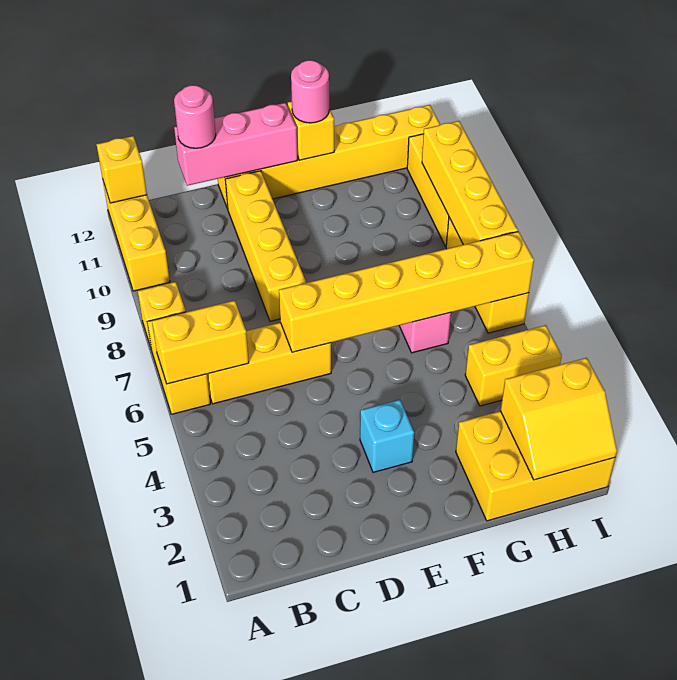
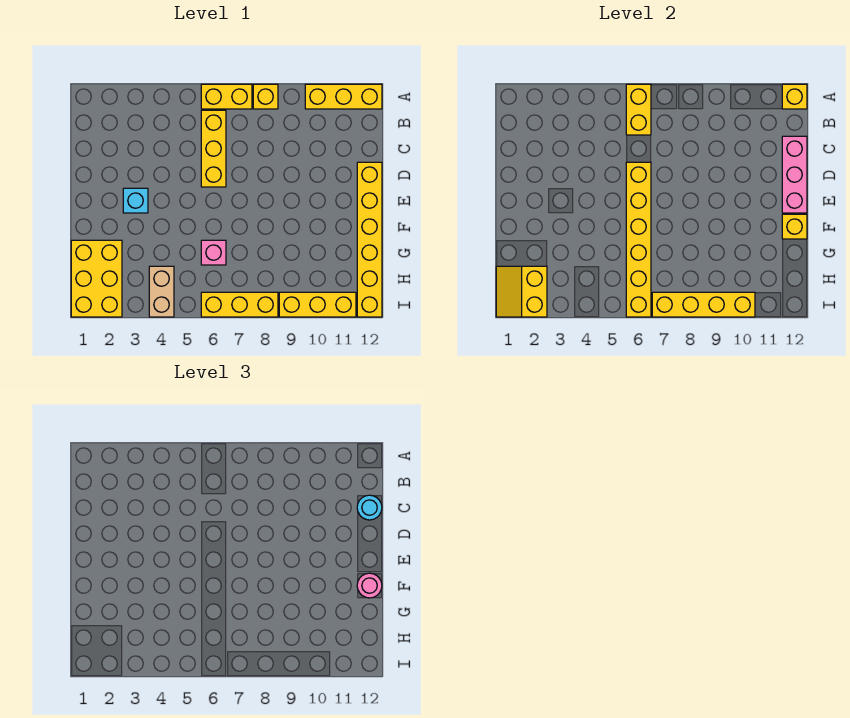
pink round brick C12 level 3 -> cyan round brick C12 level 3
yellow brick D8:D11 level 1 -> none
yellow brick H4:I4 level 1 -> tan brick H4:I4 level 1

